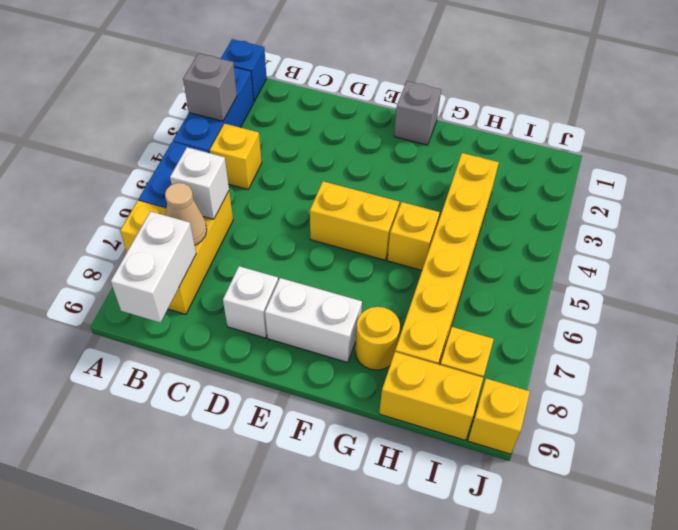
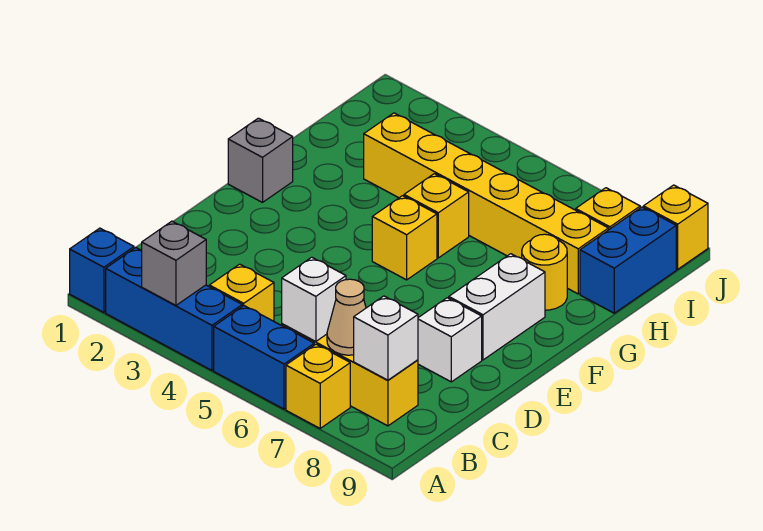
white brick B8:B9 level 2 -> white brick B8 level 2
yellow brick E5:F5 level 1 -> yellow brick F5 level 1
yellow brick H9:I9 level 1 -> blue brick H9:I9 level 1

